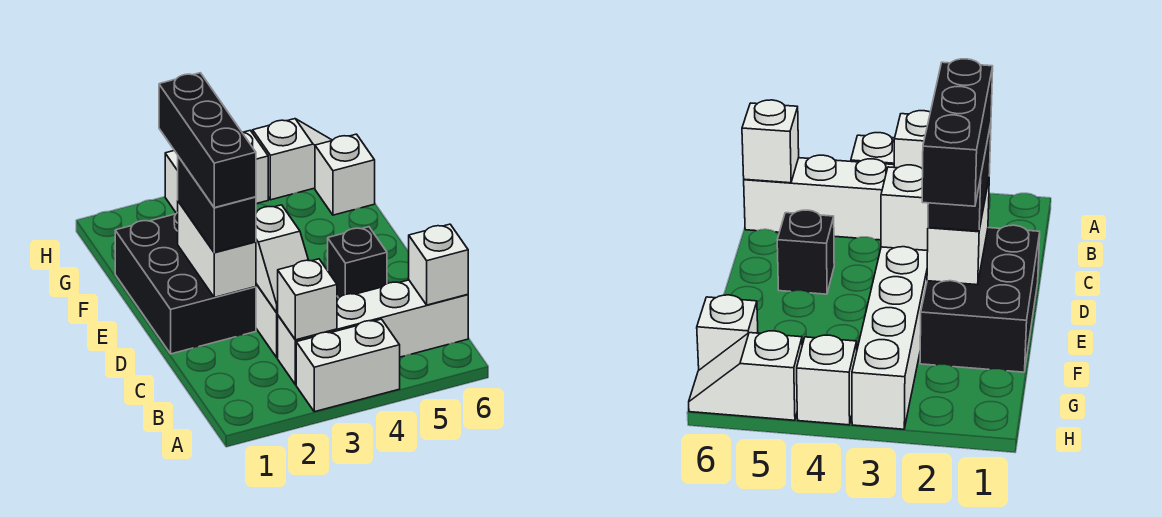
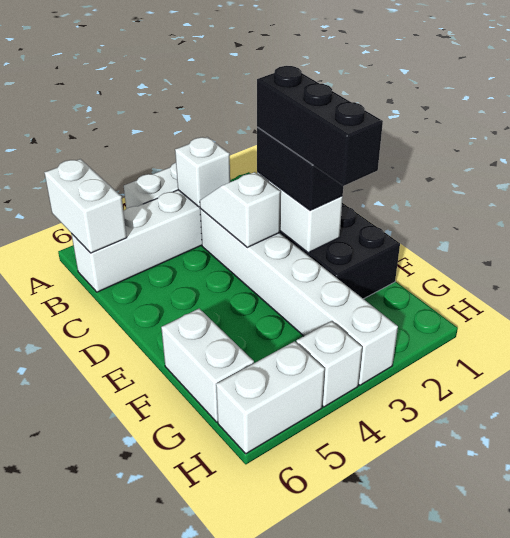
white brick B6 level 2 -> white brick A6:B6 level 2
black brick D5 level 1 -> none
white brick G6 level 1 -> white brick F6:G6 level 1
white slope H5:H6 level 1 top 5 -> white brick H5:H6 level 1

